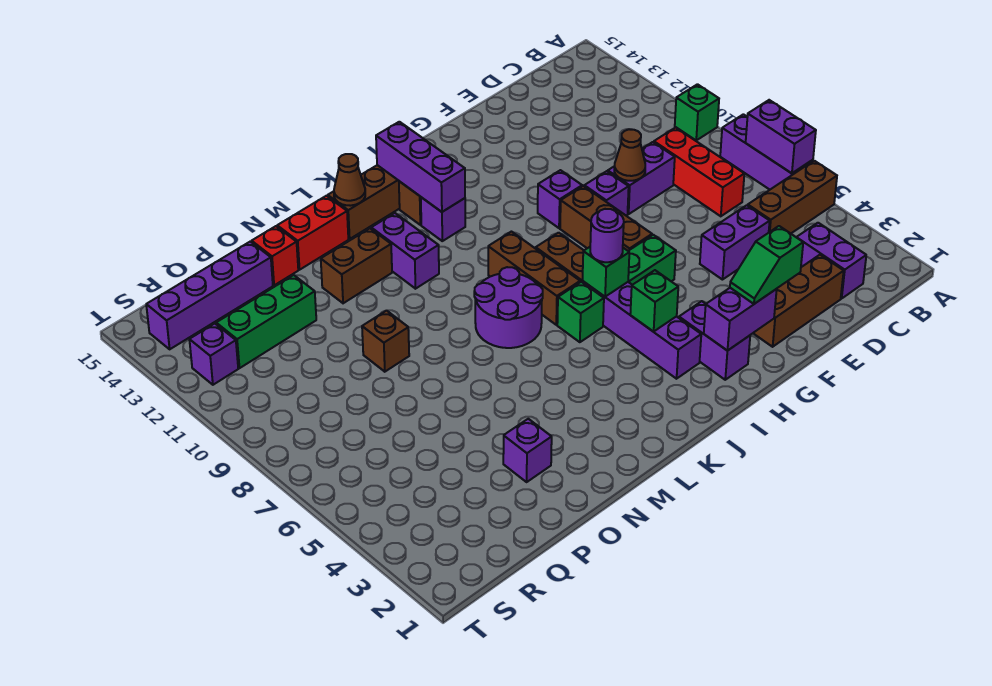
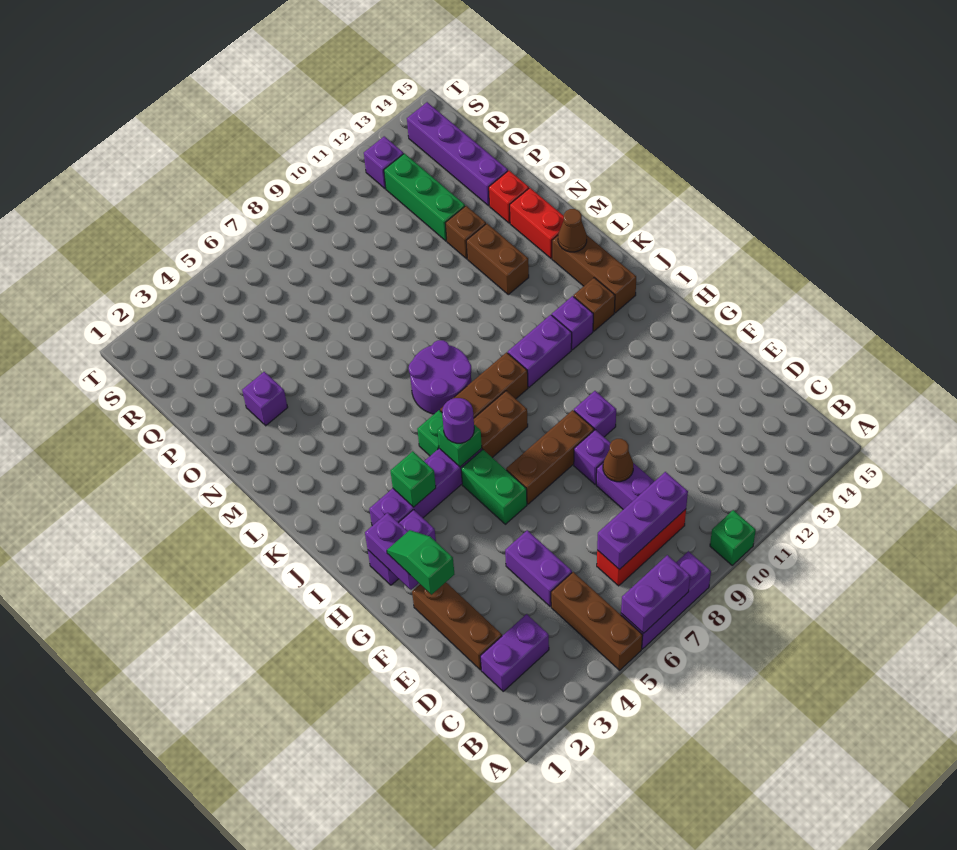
purple brick J12:J14 level 2 -> purple brick C7:C9 level 2
purple brick L11:L12 level 1 -> purple brick J10:J11 level 1
brown brick O9 level 1 -> brown brick O12 level 1

